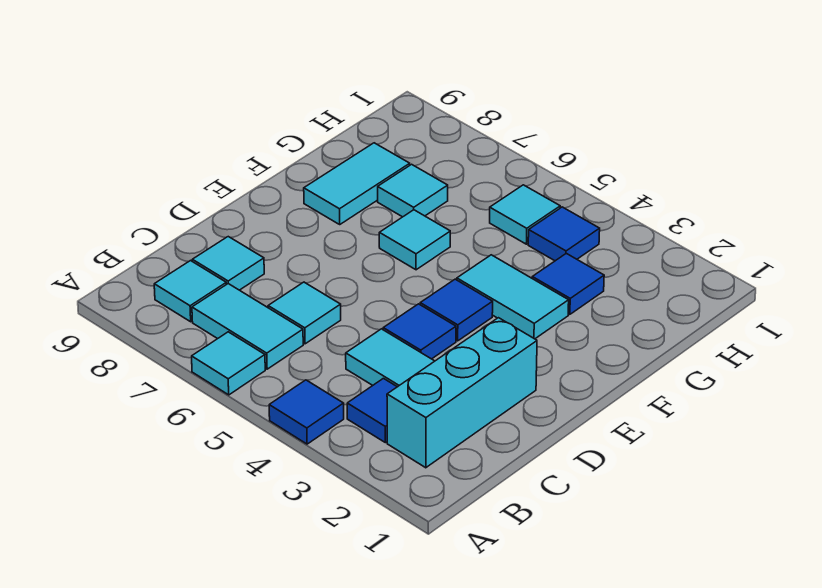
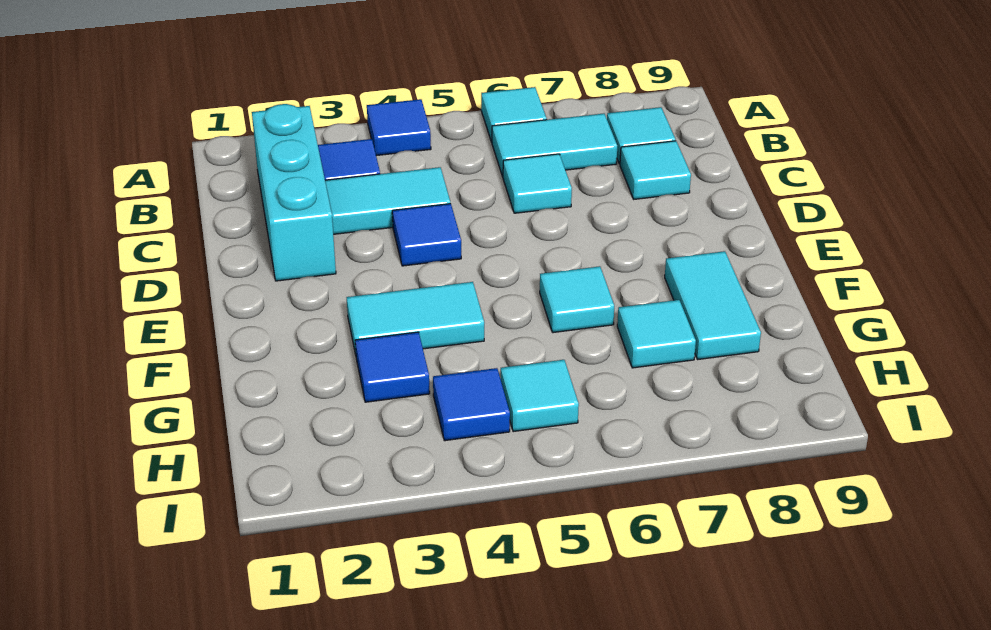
blue tile E4 level 1 -> none

